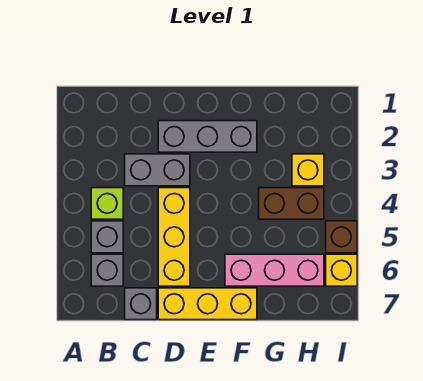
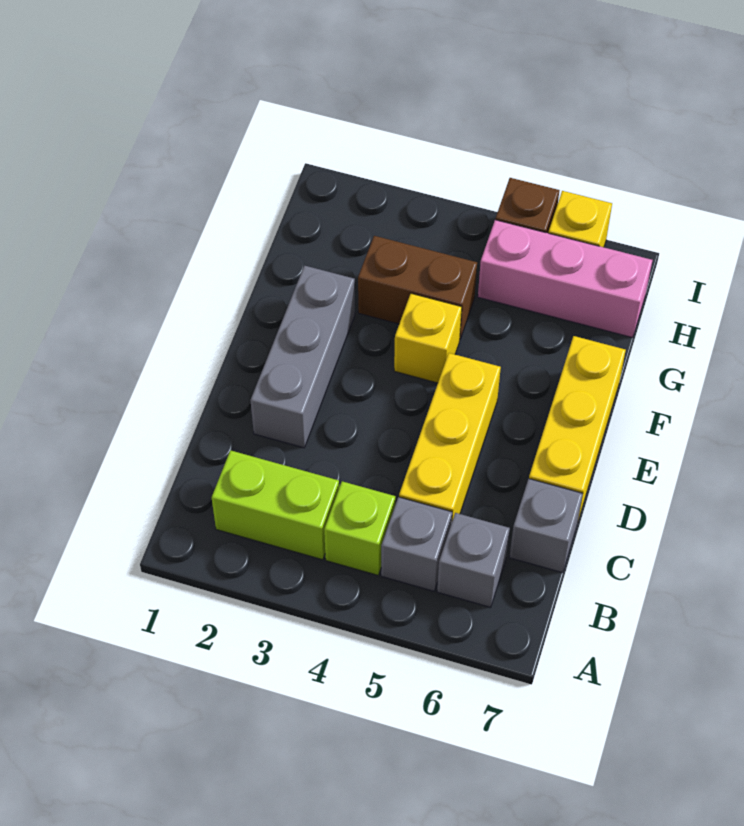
none -> lime brick B2:B3 level 1
grey brick C3:D3 level 1 -> none
yellow brick D4:D6 level 1 -> yellow brick C5:E5 level 1
pink brick F6:H6 level 1 -> pink brick H5:H7 level 1
brown brick G4:H4 level 1 -> brown brick G3:G4 level 1
yellow brick H3 level 1 -> yellow brick F4 level 1

